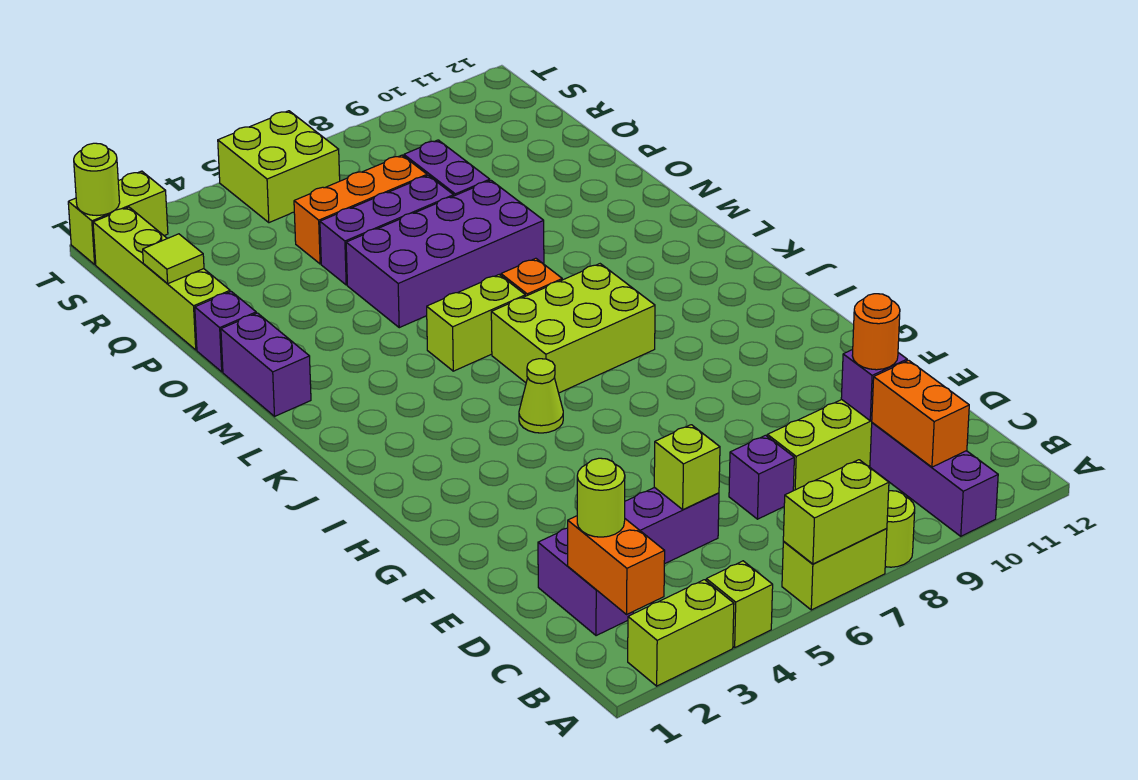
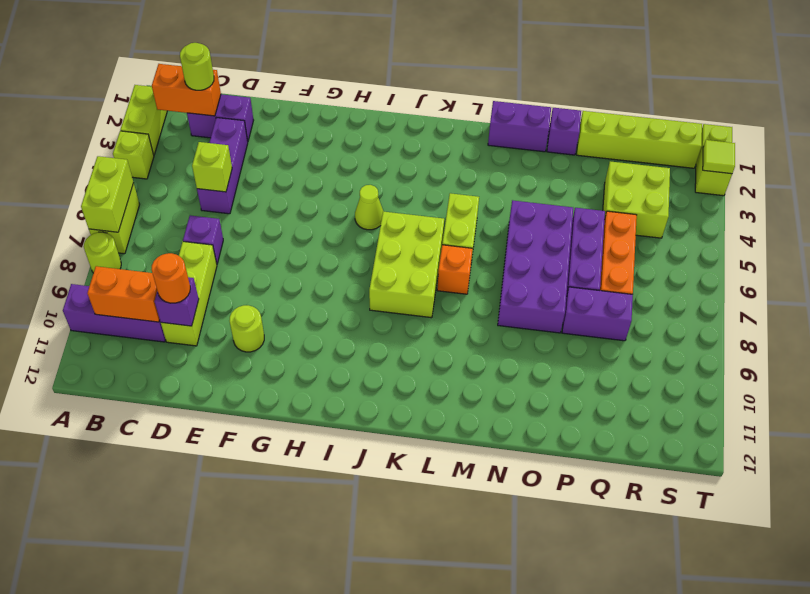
lime tile Q1 level 2 -> lime tile T2 level 2
lime brick S5:T6 level 1 -> lime brick Q3:R4 level 1
lime round brick T1 level 2 -> lime round brick F10 level 1

